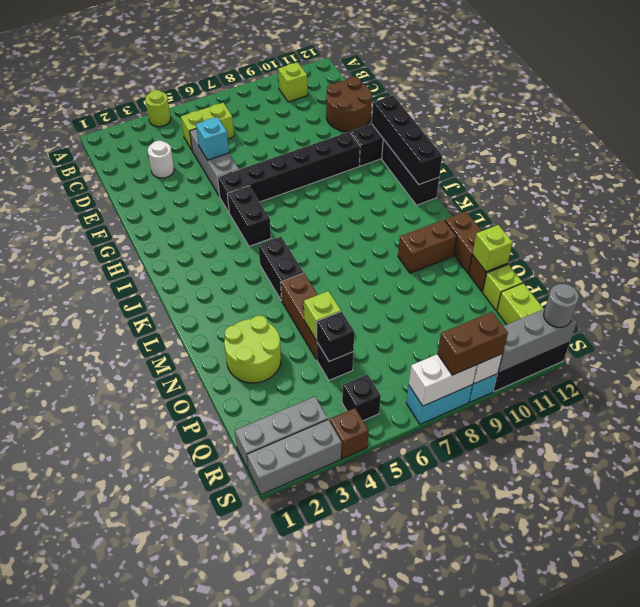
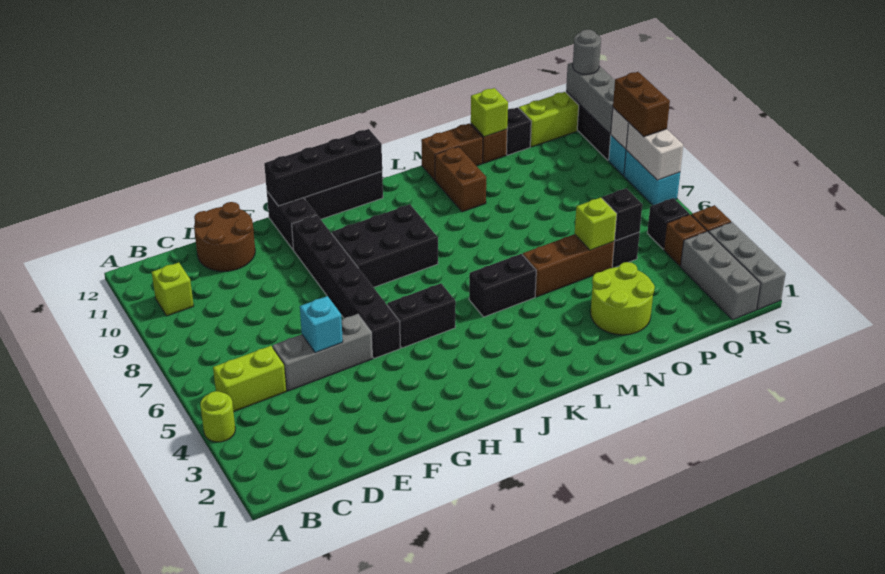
lime brick C5:C6 level 1 -> lime brick B5:C5 level 1
white round brick D3 level 1 -> none
none -> black brick H8:J9 level 1
lime brick P12 level 1 -> black brick P12 level 1
none -> brown brick R4 level 1

